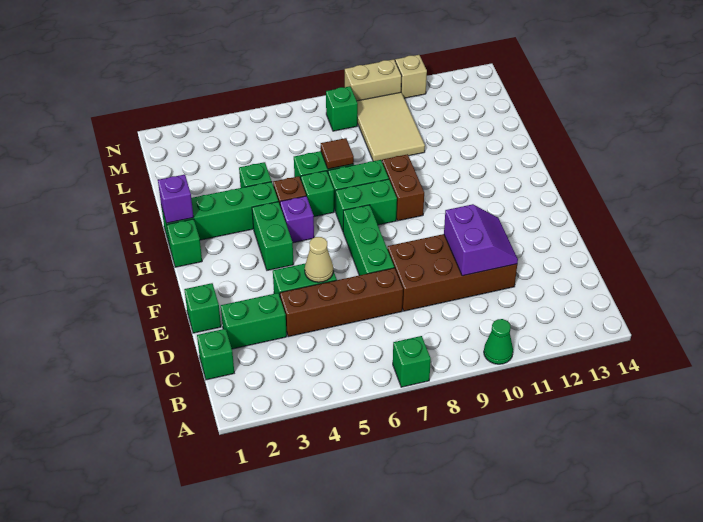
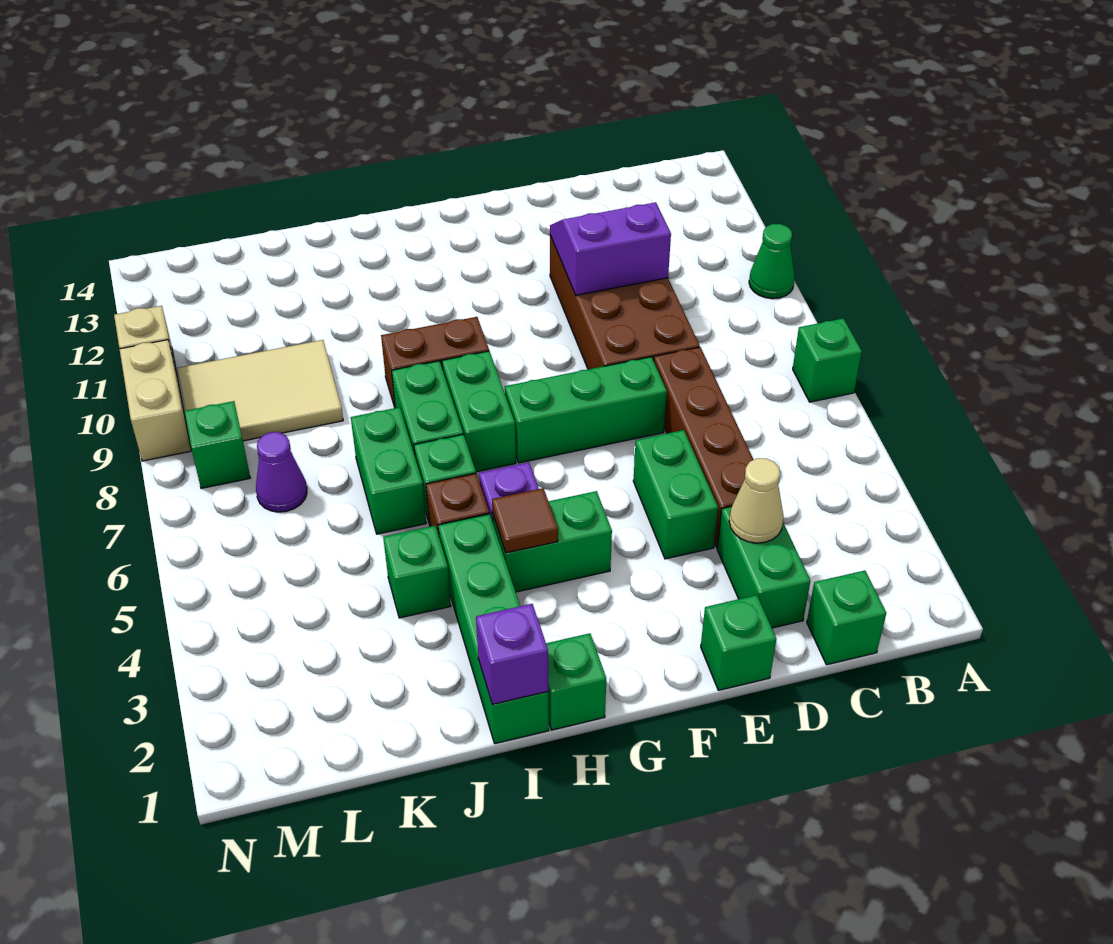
tan cone E5 level 2 -> tan cone D3 level 2
brown tile J7 level 2 -> brown tile H4 level 2
none -> purple cone L7 level 1

